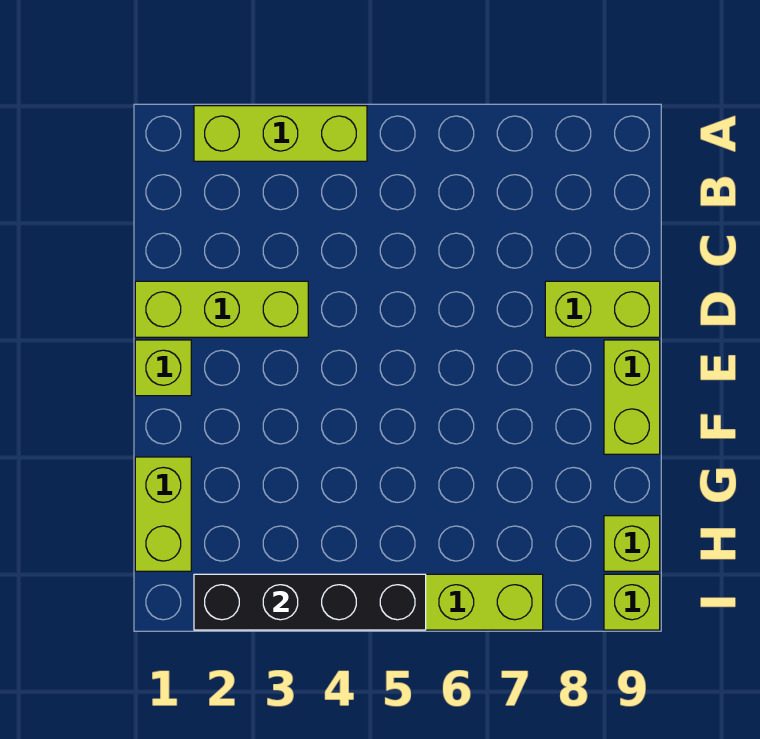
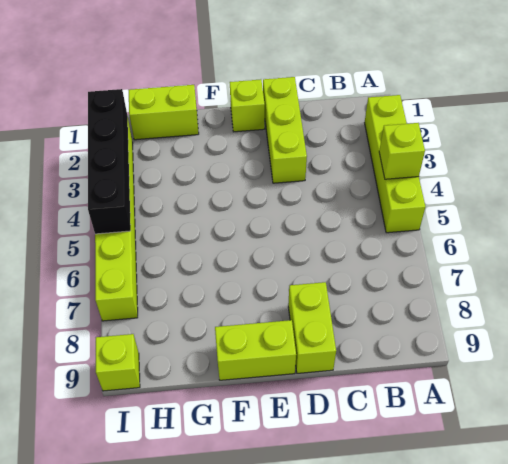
lime brick A2:A4 level 1 -> lime brick A2:A5 level 1
lime brick H9 level 1 -> lime brick A4 level 2

